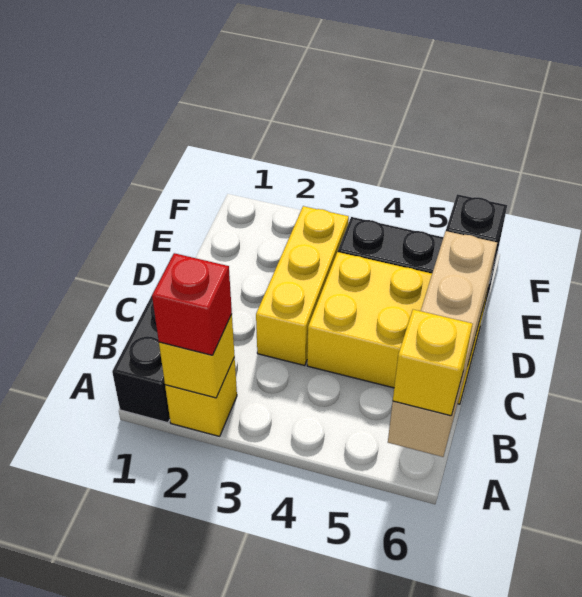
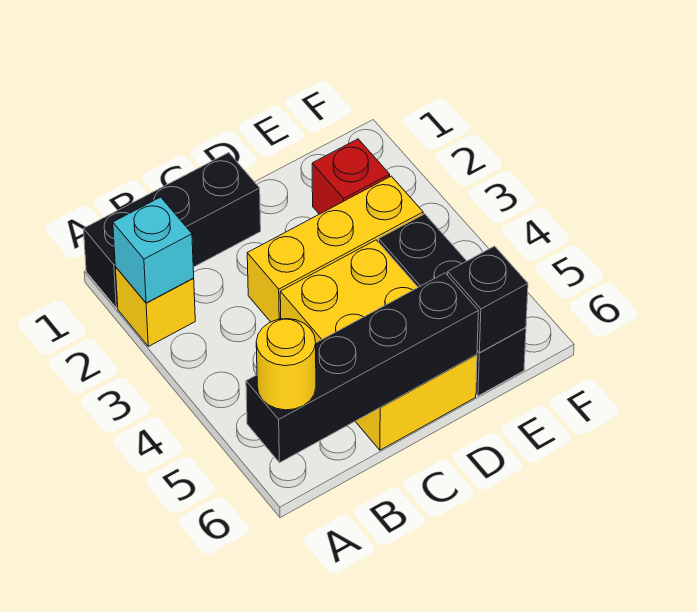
yellow brick A2 level 2 -> cyan brick A2 level 2
red brick A2 level 3 -> red brick E2 level 1
tan brick A6:D6 level 2 -> black brick A6:D6 level 2
yellow brick A6 level 3 -> yellow round brick A6 level 3

